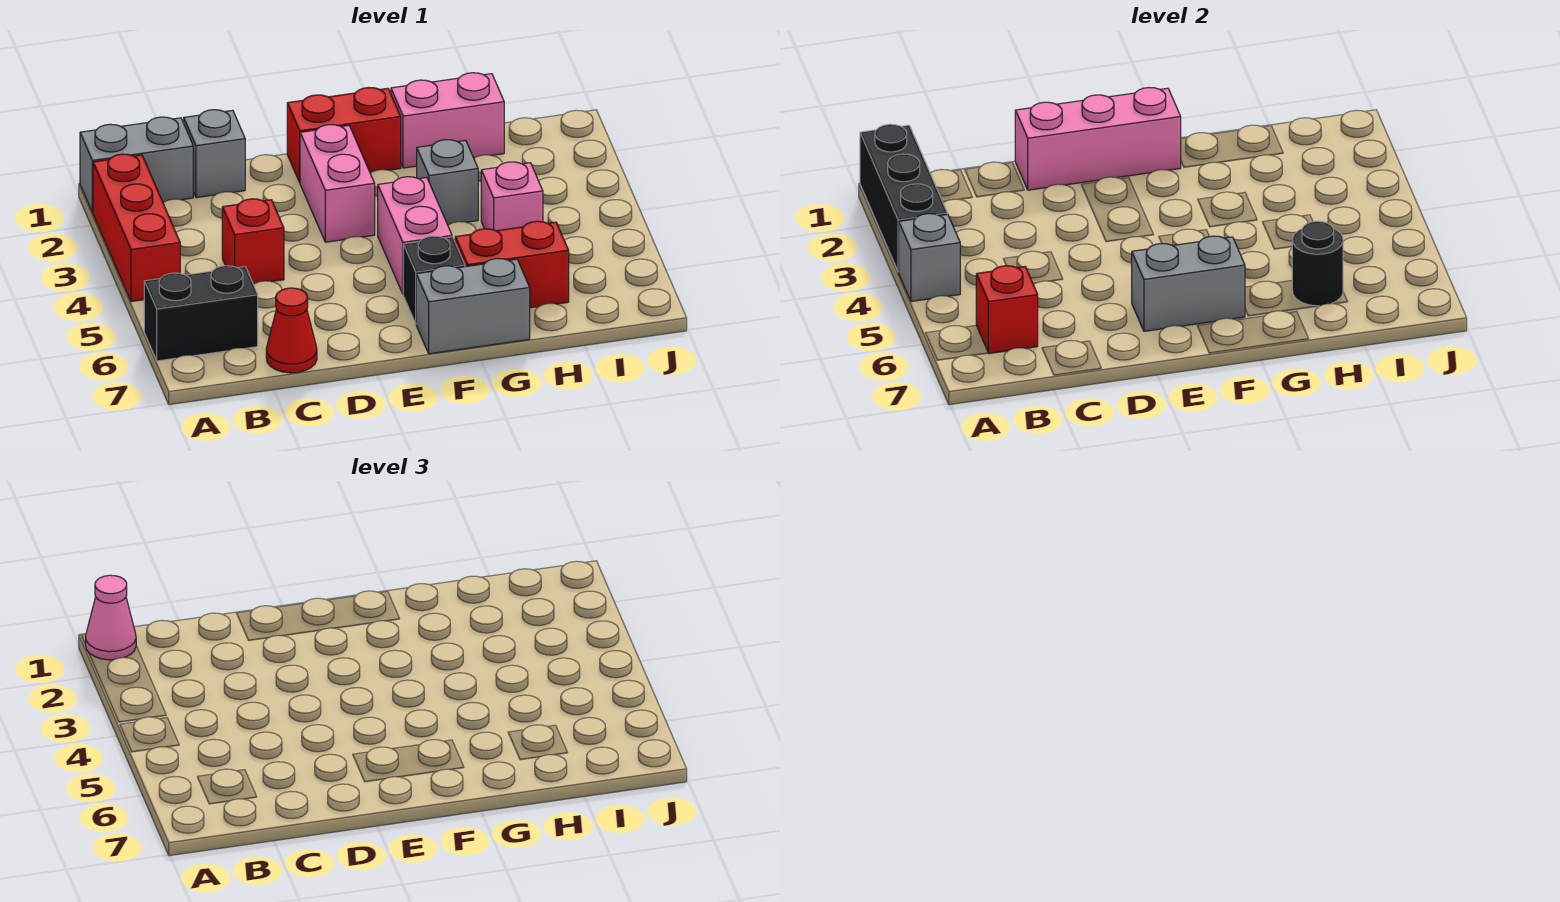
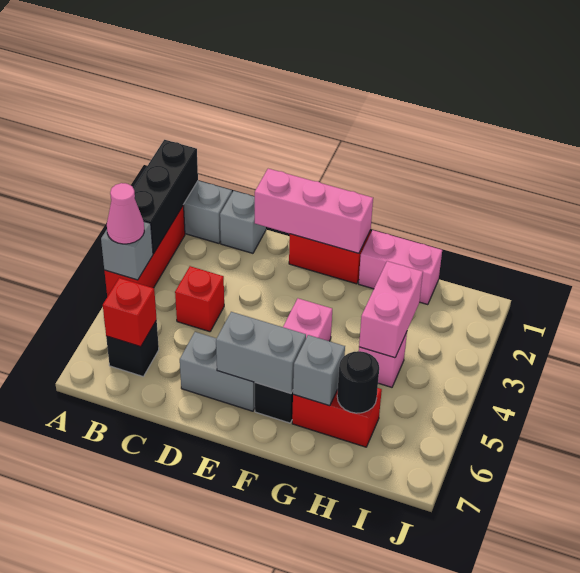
pink cone A1 level 3 -> pink cone A4 level 3
black brick A6:B6 level 1 -> black brick B6 level 1
red cone C7 level 1 -> none
pink brick E2:E3 level 1 -> pink brick H3:H4 level 2
grey brick F7:G7 level 1 -> grey brick D6:E6 level 1
grey brick G3 level 1 -> grey brick G6 level 2

